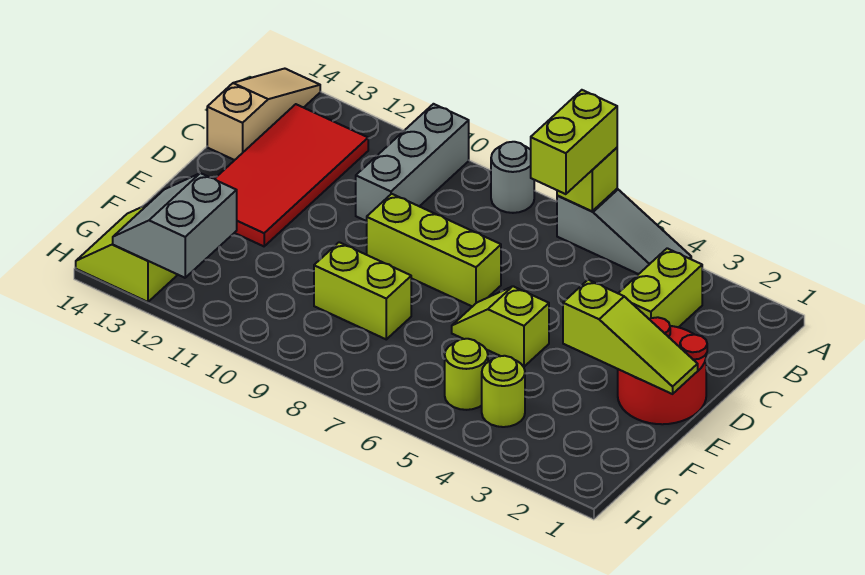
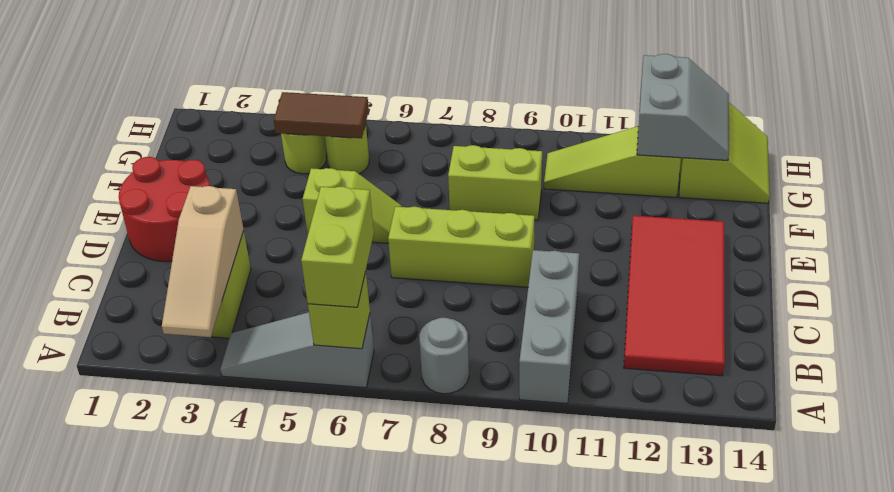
tan slope A14:C14 level 1 top C -> tan slope A3:C3 level 2 top C
lime slope E1:E3 level 2 top 3 -> lime slope G10:G12 level 1 top 12
none -> brown tile G4:G5 level 2

